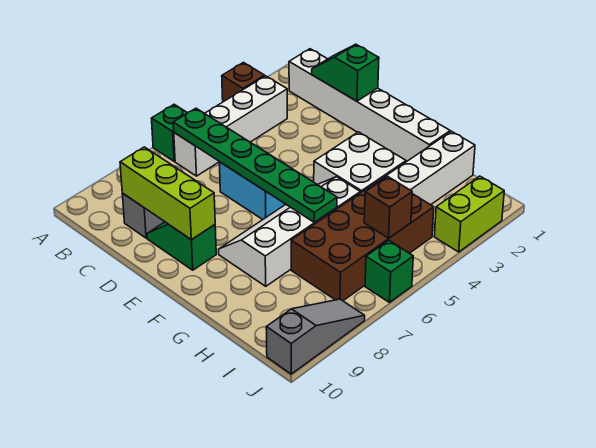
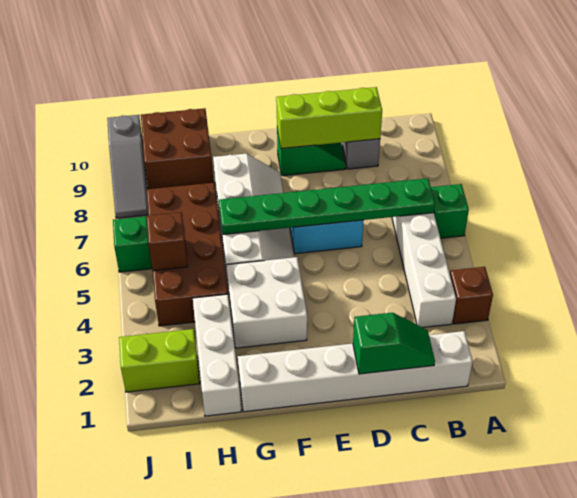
none -> brown brick H9:I10 level 1
lime brick J2:J3 level 1 -> lime brick I2:J2 level 1

